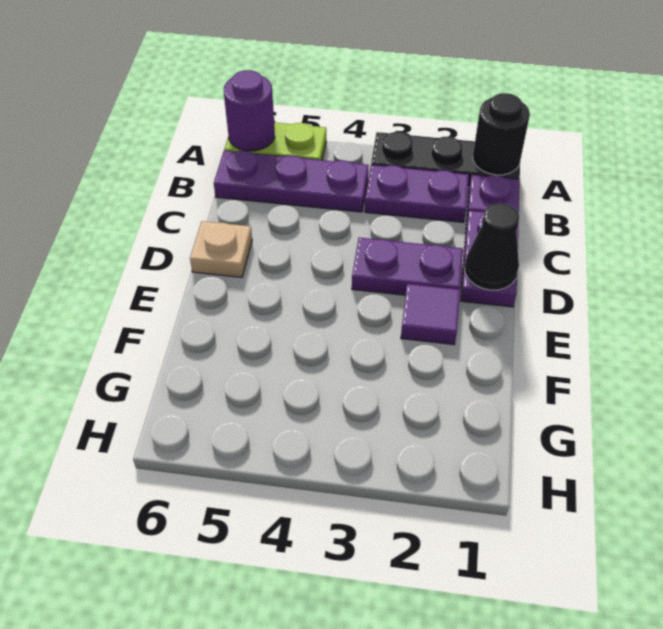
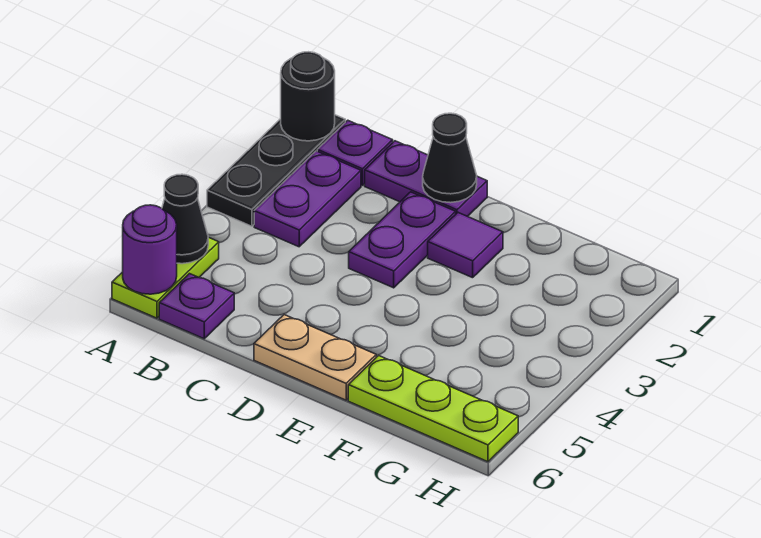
none -> black cone A5 level 2
purple plate B4:B6 level 1 -> purple plate B6 level 1
tan plate D6 level 1 -> tan plate D6:E6 level 1
none -> lime plate F6:H6 level 1

